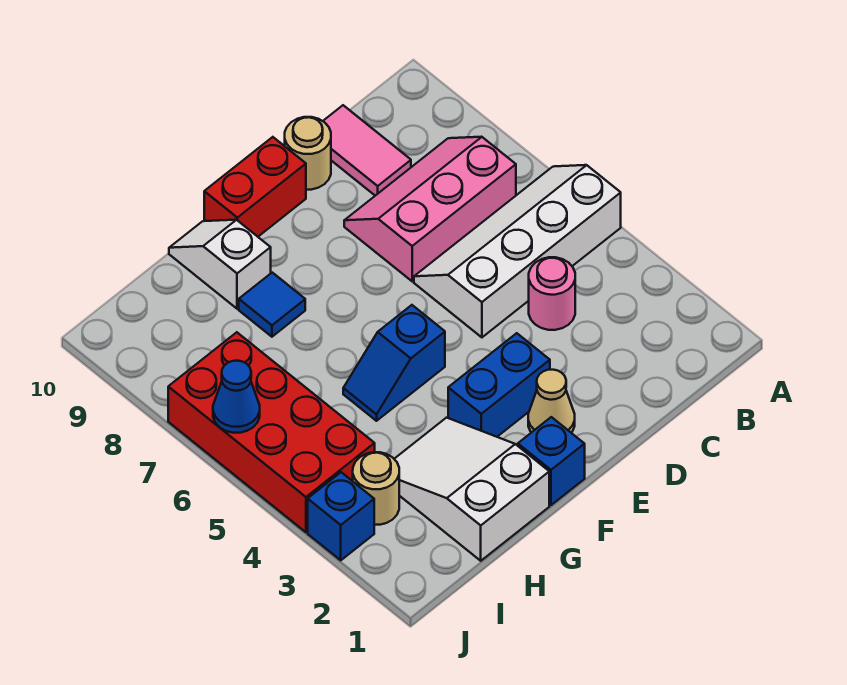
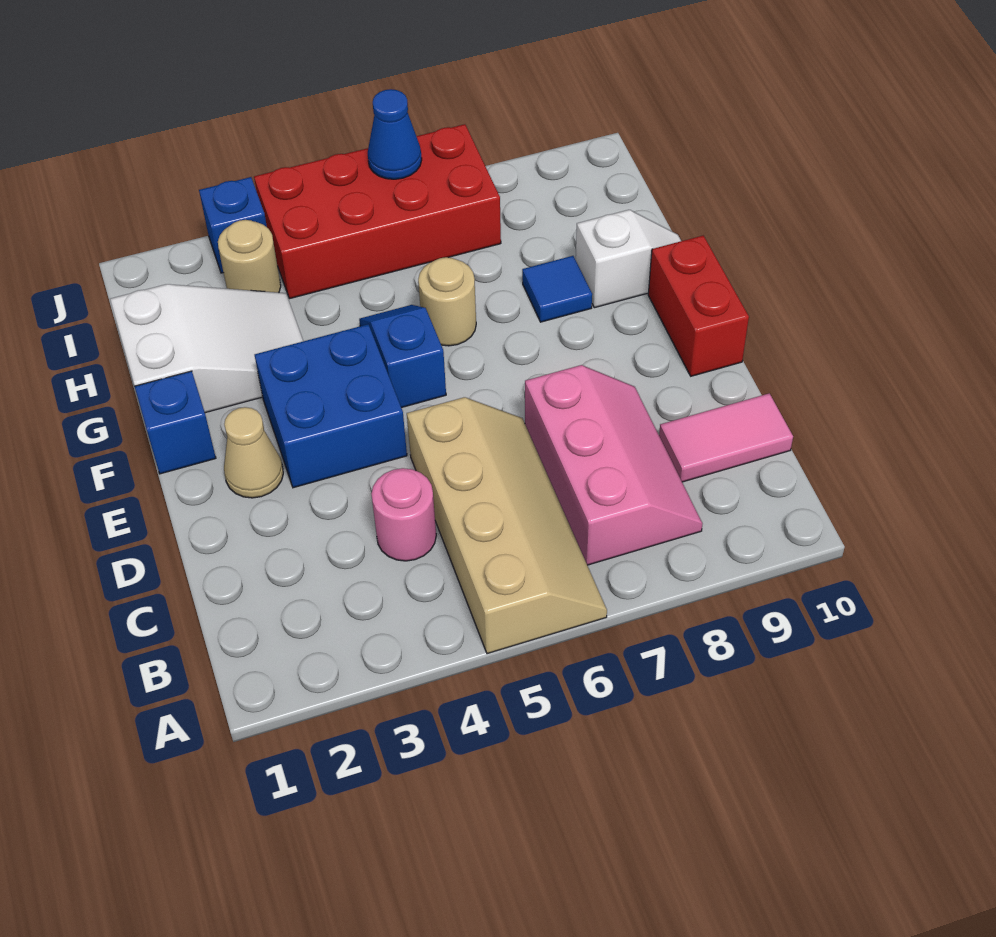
white slope A5:D6 level 1 top 5 -> tan slope A5:D6 level 1 top 5
tan round brick D10 level 1 -> tan round brick G6 level 1
blue brick E3:F3 level 1 -> blue brick E3:F4 level 1

